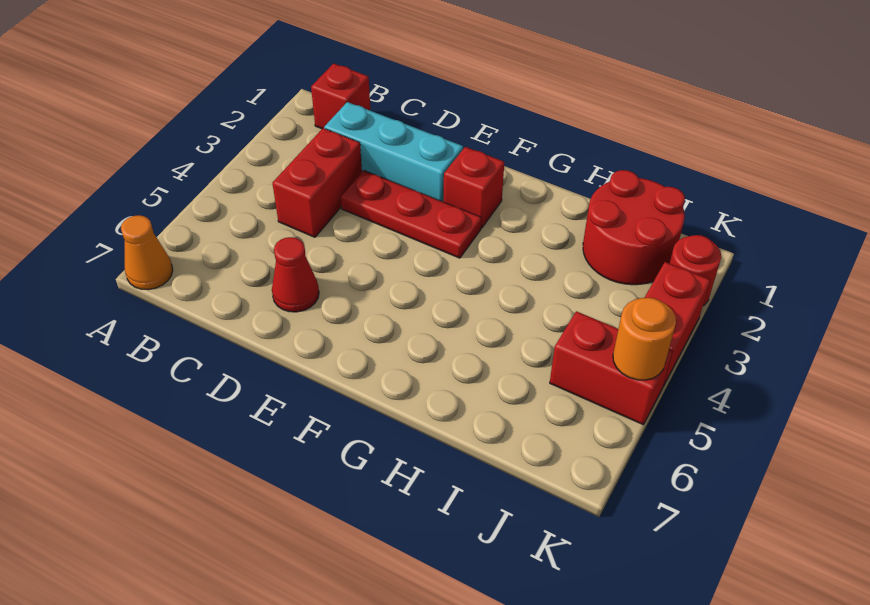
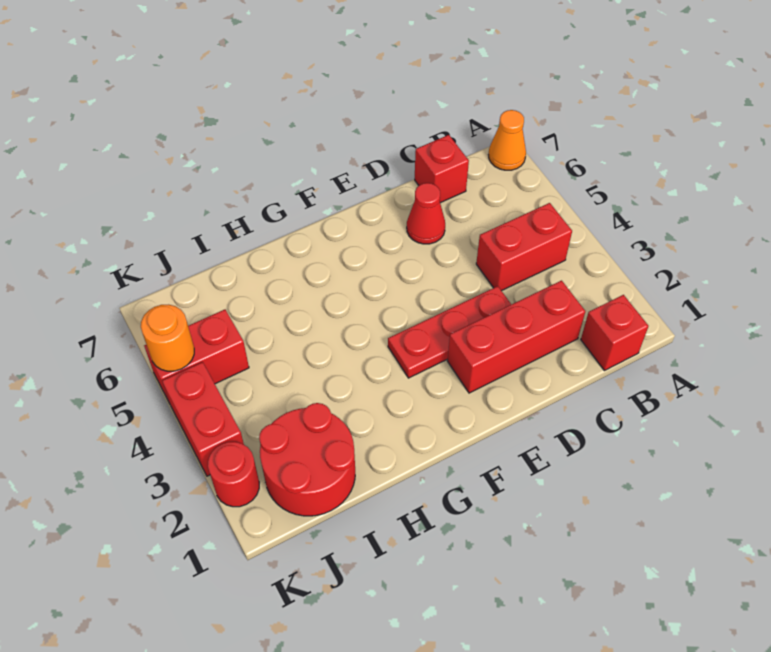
cyan brick C2:E2 level 1 -> red brick C2:E2 level 1
red brick C3:C4 level 1 -> red brick B4:C4 level 1
red brick F2 level 1 -> red brick C7 level 1

